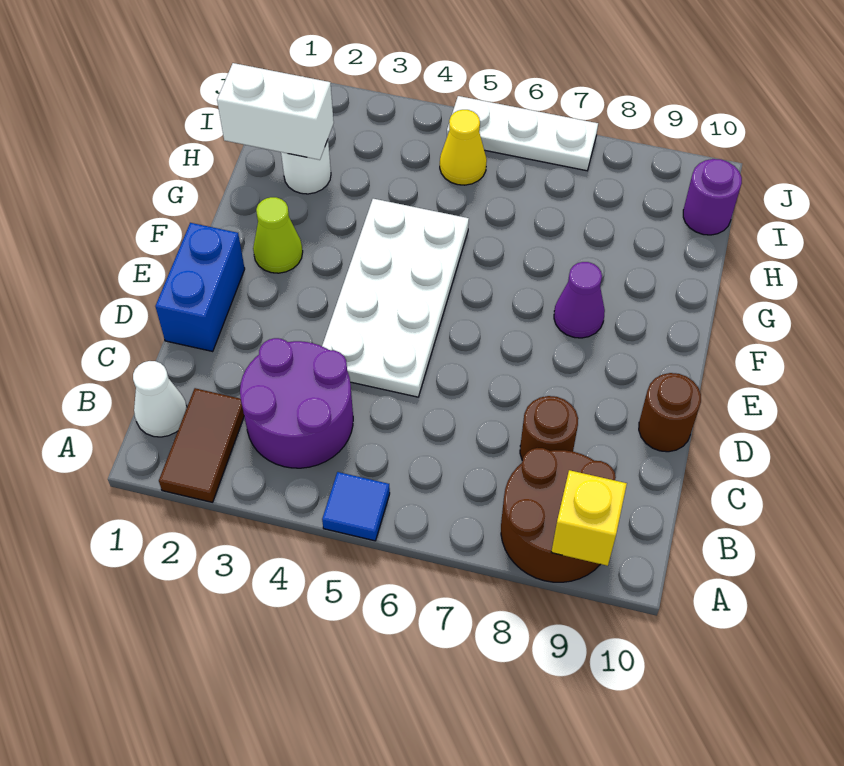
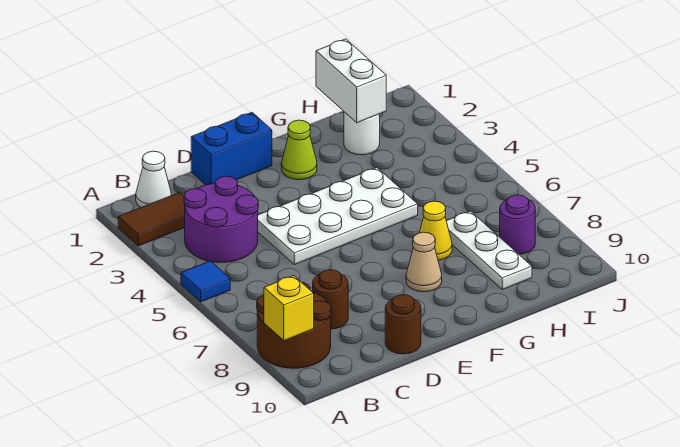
purple cone F8 level 1 -> tan cone F8 level 1
yellow cone I5 level 1 -> yellow cone G7 level 1
purple round brick I10 level 1 -> purple round brick I8 level 1
white plate J5:J7 level 1 -> white plate H7:H9 level 1

